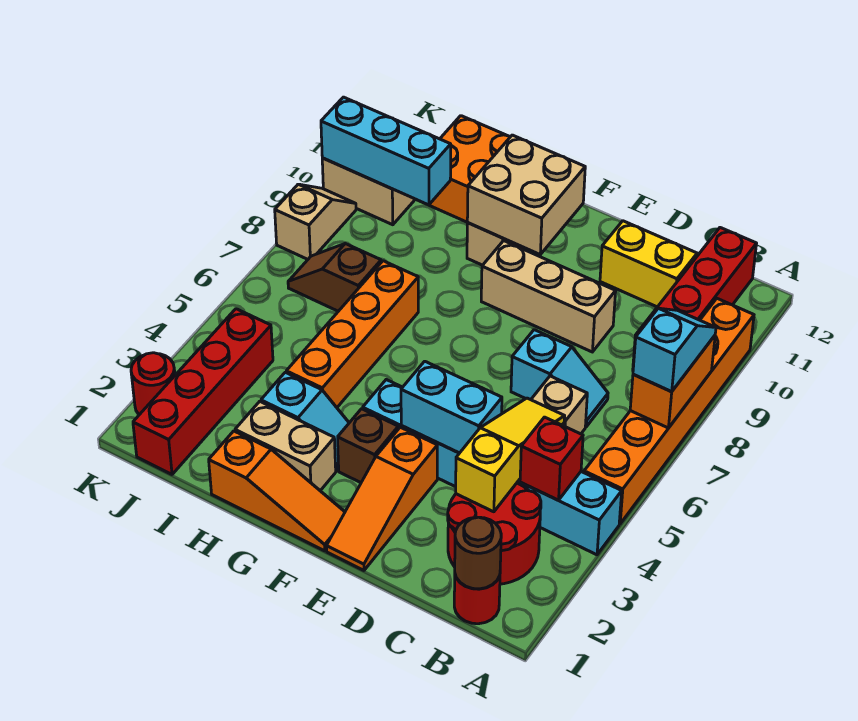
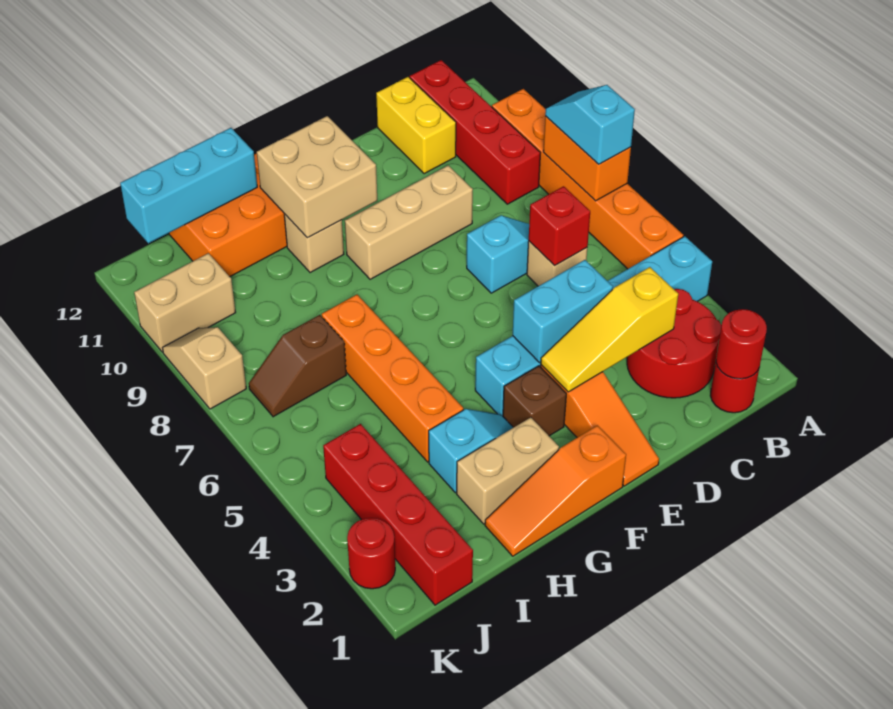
brown round brick B1 level 2 -> red round brick B1 level 2
red brick B4 level 2 -> red brick C6 level 2
yellow slope C3:C5 level 2 top 3 -> yellow slope C3:E3 level 2 top C
yellow brick C11:D11 level 1 -> yellow brick C11:C12 level 1
orange slope F1:H1 level 1 top H -> orange slope F1:H1 level 1 top F
cyan brick I10:K10 level 2 -> cyan brick H12:J12 level 2

